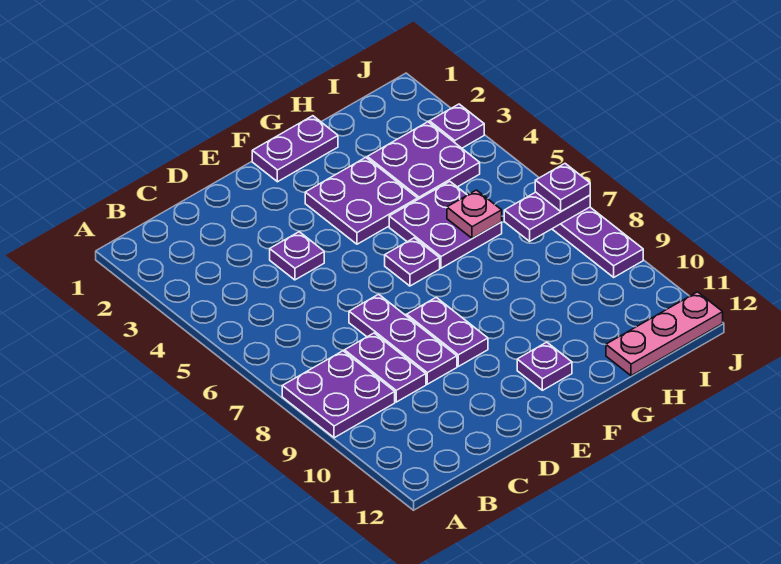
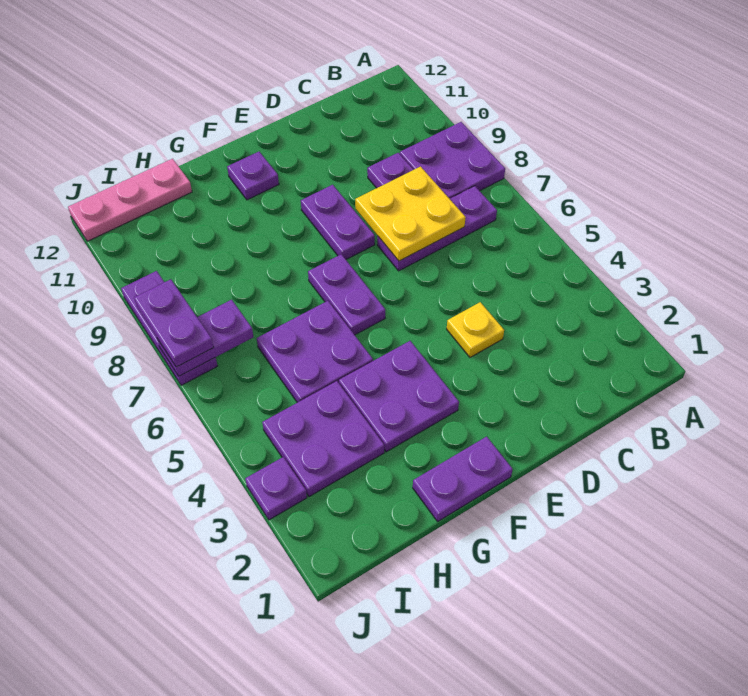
none -> yellow plate C7:D8 level 2
purple plate D4 level 1 -> yellow plate D4 level 1
purple plate D7:D9 level 1 -> purple plate B7:D7 level 1
purple plate F6 level 1 -> purple plate F6:F7 level 1
pink plate H6 level 2 -> none
purple plate J7 level 3 -> purple plate J7:J8 level 3

